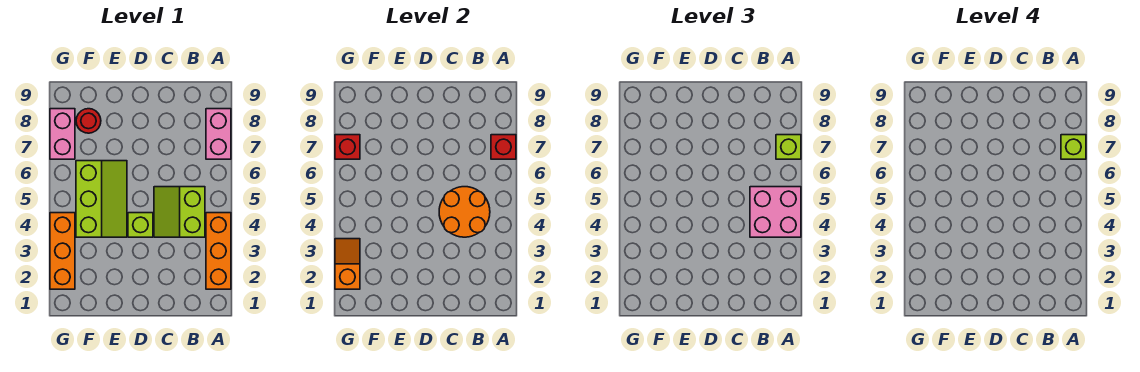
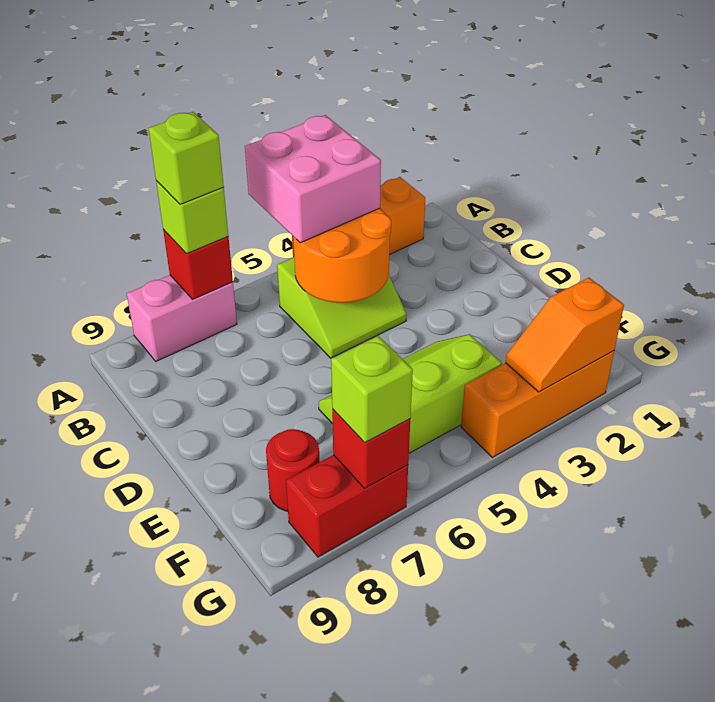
lime brick D4 level 1 -> lime brick G7 level 3
pink brick G7:G8 level 1 -> red brick G7:G8 level 1

